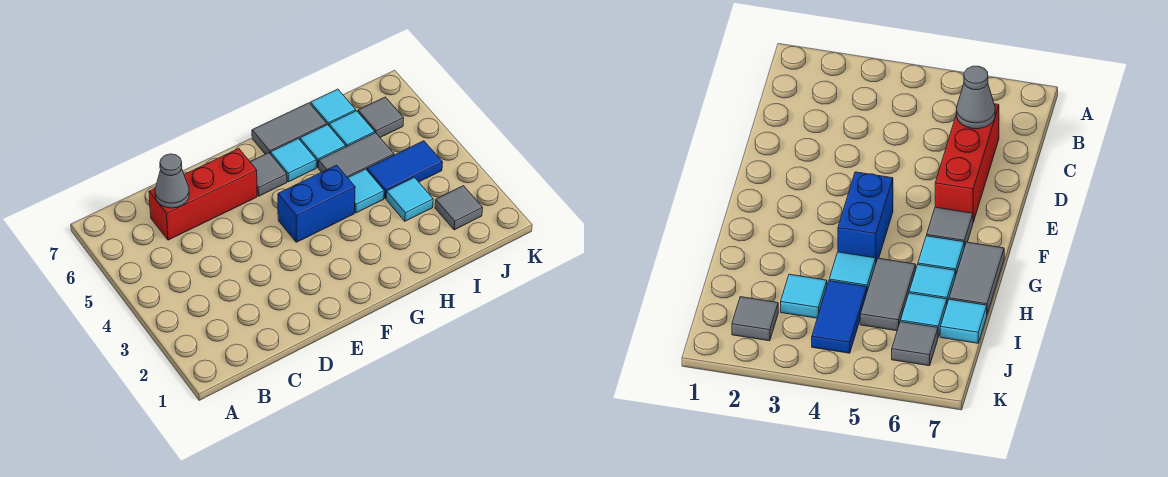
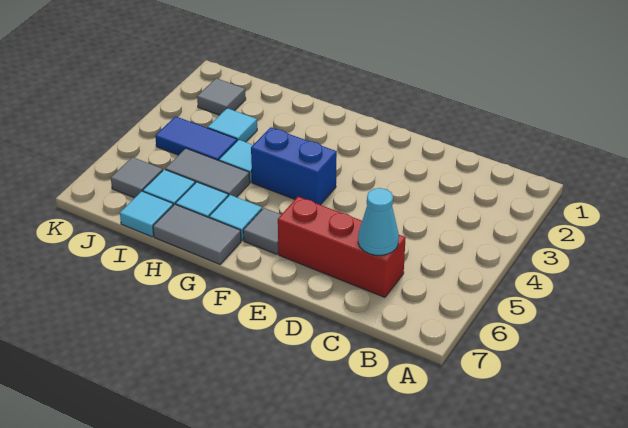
grey cone C6 level 2 -> cyan cone C6 level 2

